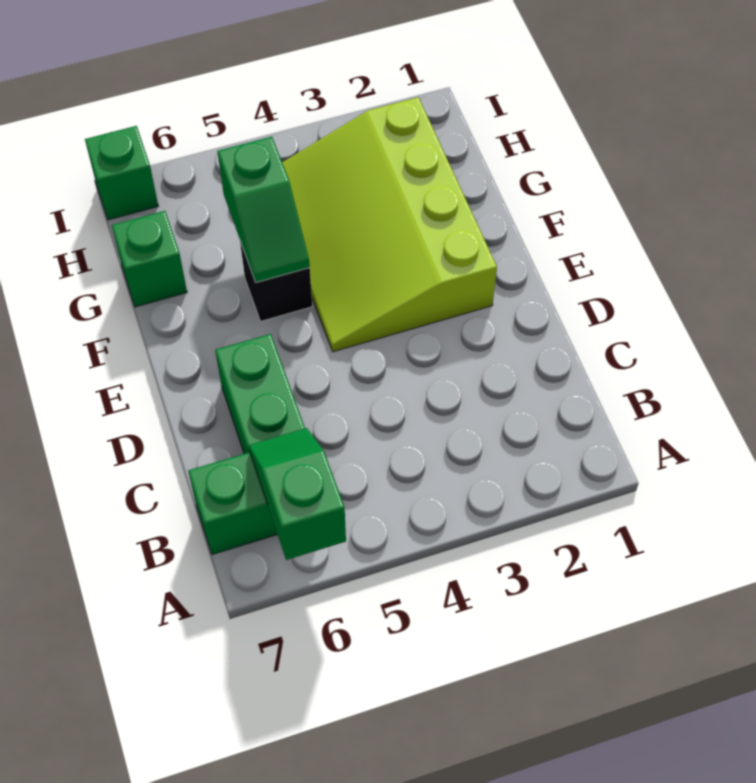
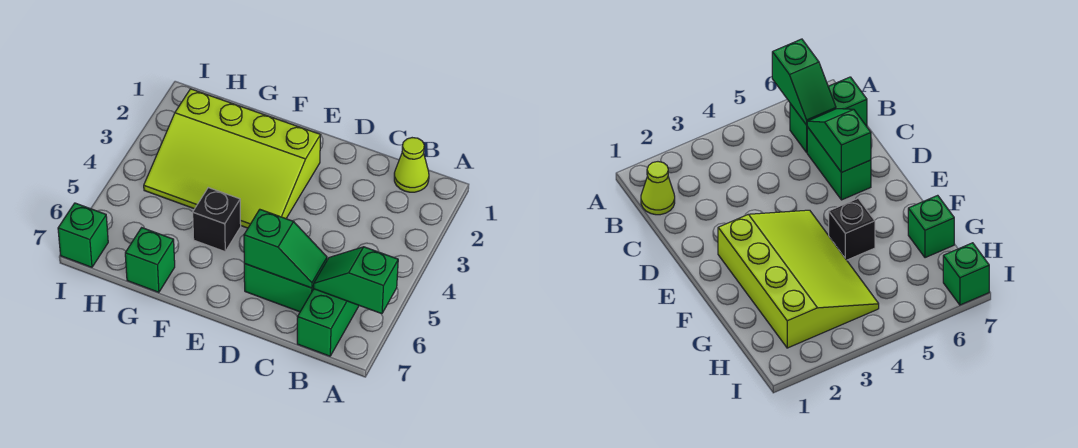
none -> lime cone B1 level 1
green slope F5:G5 level 2 top G -> green slope C6:D6 level 2 top D

